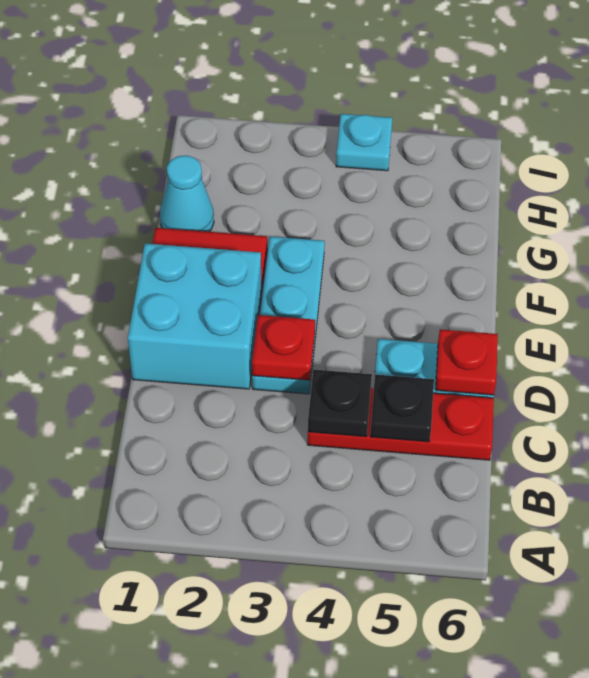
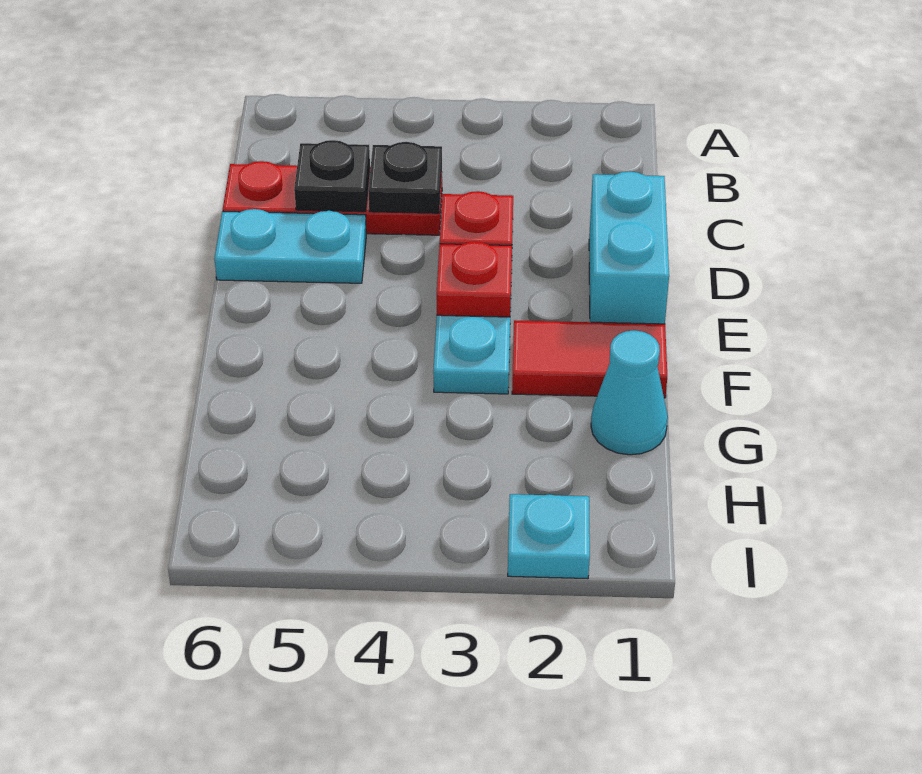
cyan brick D1:E2 level 1 -> cyan brick D1:E1 level 1
red plate D6 level 2 -> red plate E3 level 2
cyan plate I4 level 1 -> cyan plate I2 level 1

